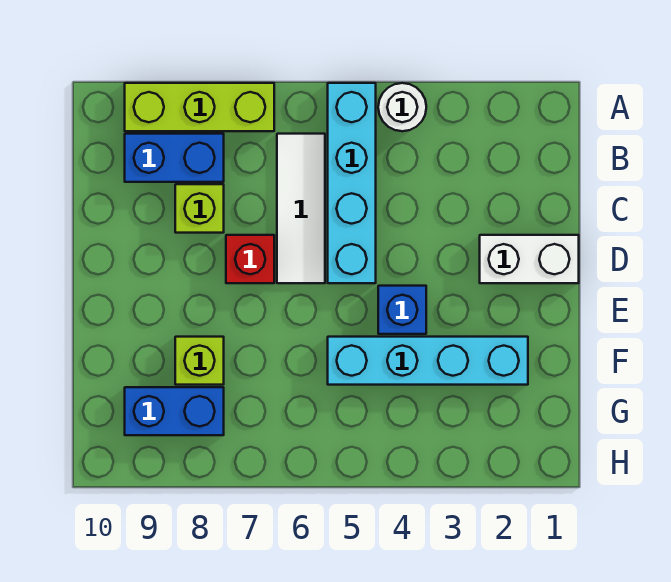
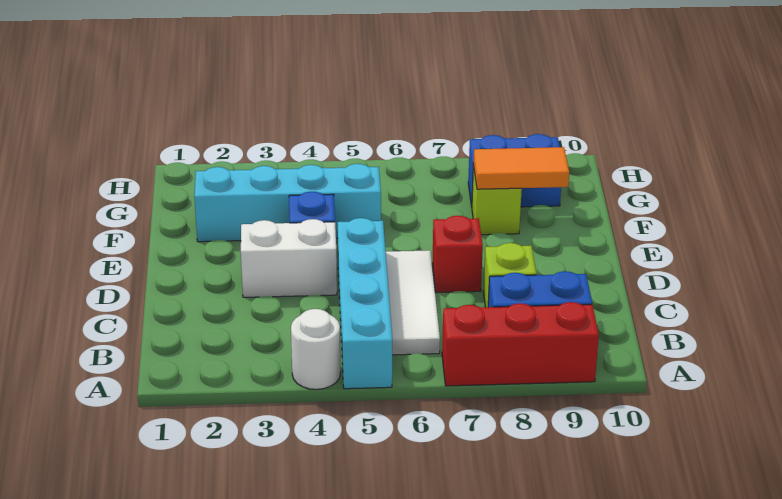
lime brick A7:A9 level 1 -> red brick A7:A9 level 1
white brick D1:D2 level 1 -> white brick D3:D4 level 1
none -> orange tile F8:F9 level 2

